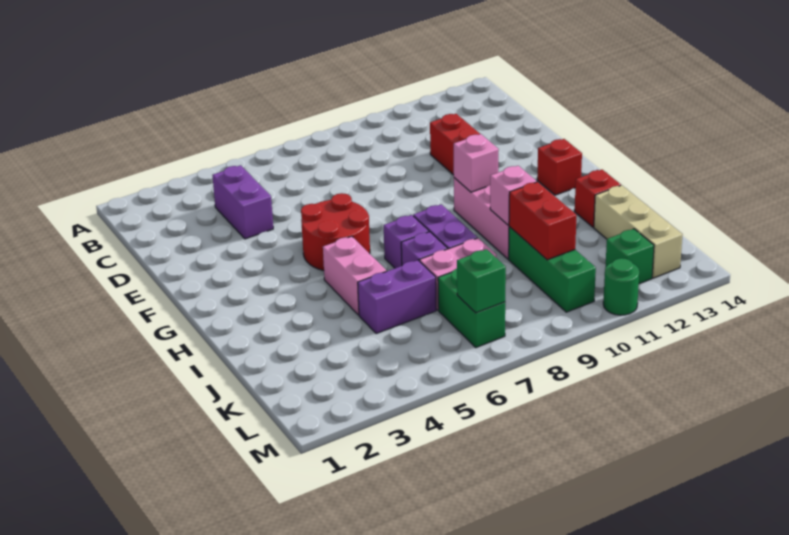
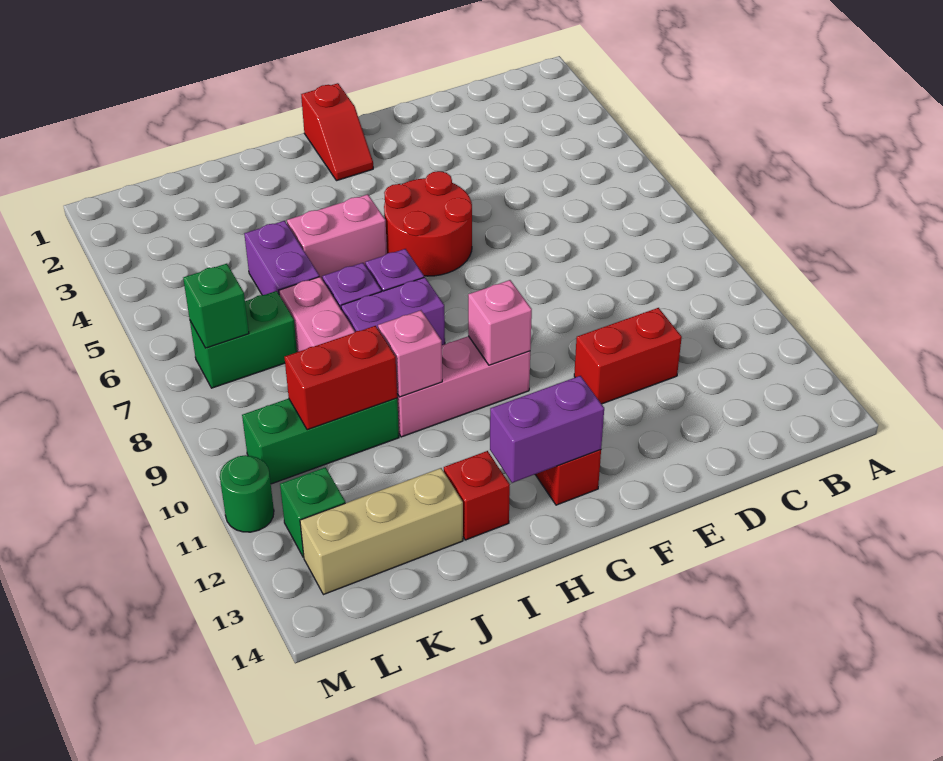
purple brick C4:D4 level 1 -> purple brick G13:H13 level 2
none -> red slope G1:G2 level 1 top 1

